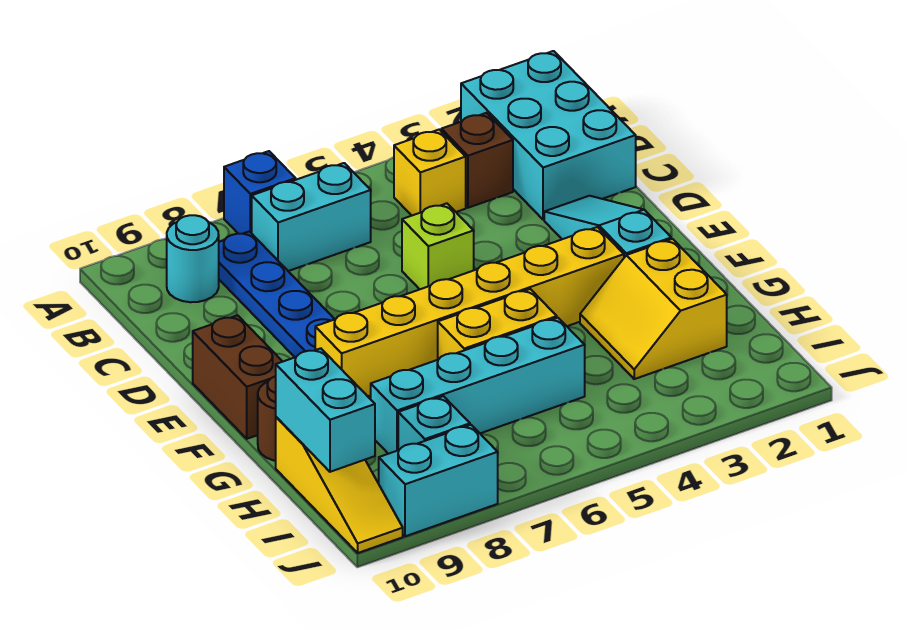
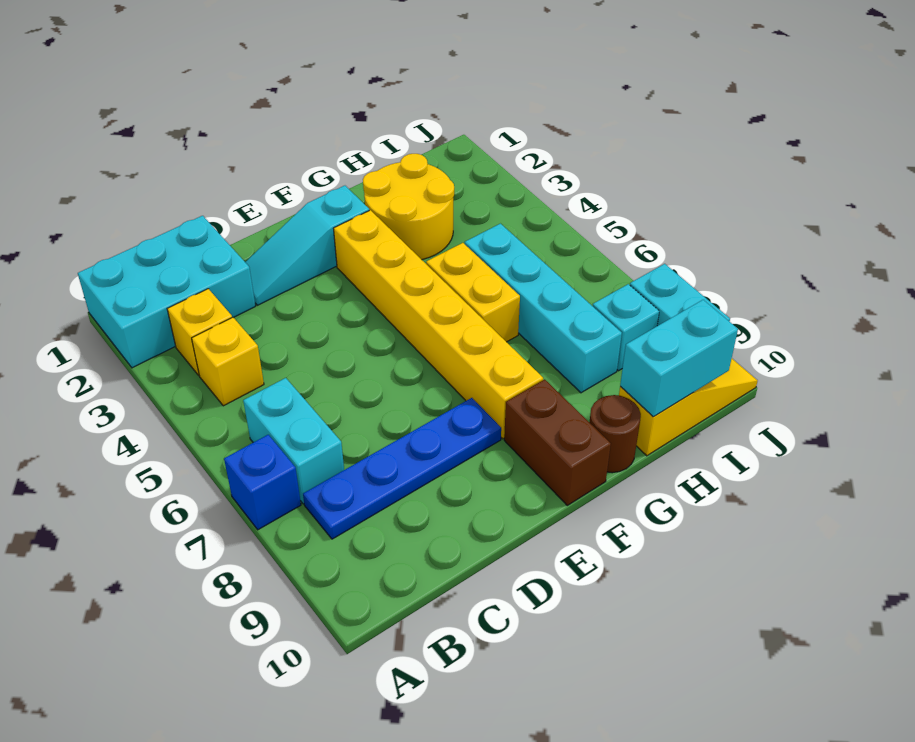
brown brick B3 level 1 -> yellow brick B3 level 1
cyan round brick B9 level 1 -> none
lime brick D5 level 1 -> none
brown brick E10:F10 level 1 -> brown brick F9:F10 level 1
yellow slope G2:H3 level 1 top 2 -> yellow round brick G2:H3 level 1

